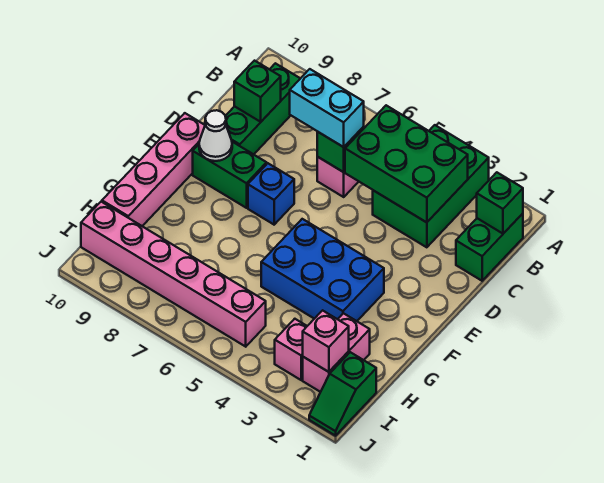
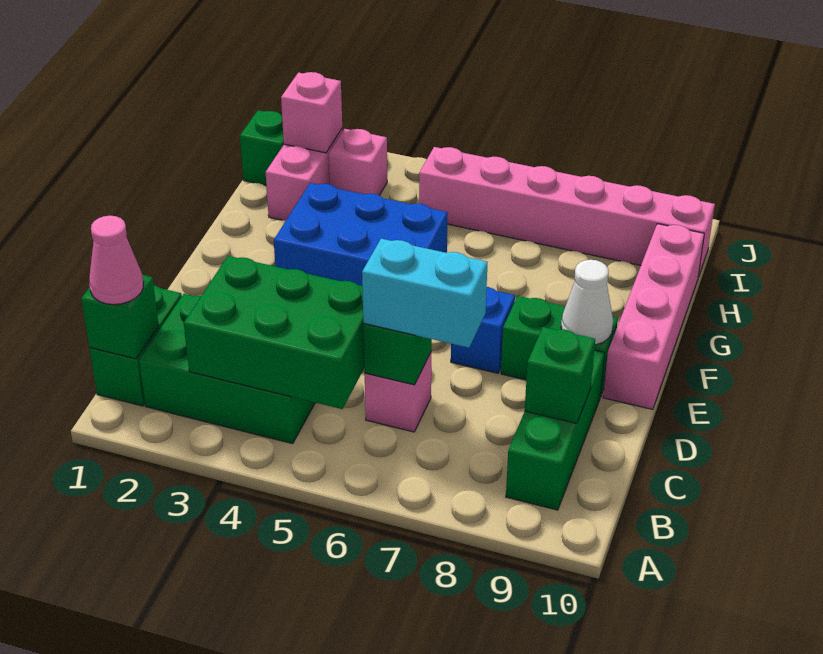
green brick A3:C4 level 1 -> green brick B2:C4 level 1
none -> pink cone B1 level 3

